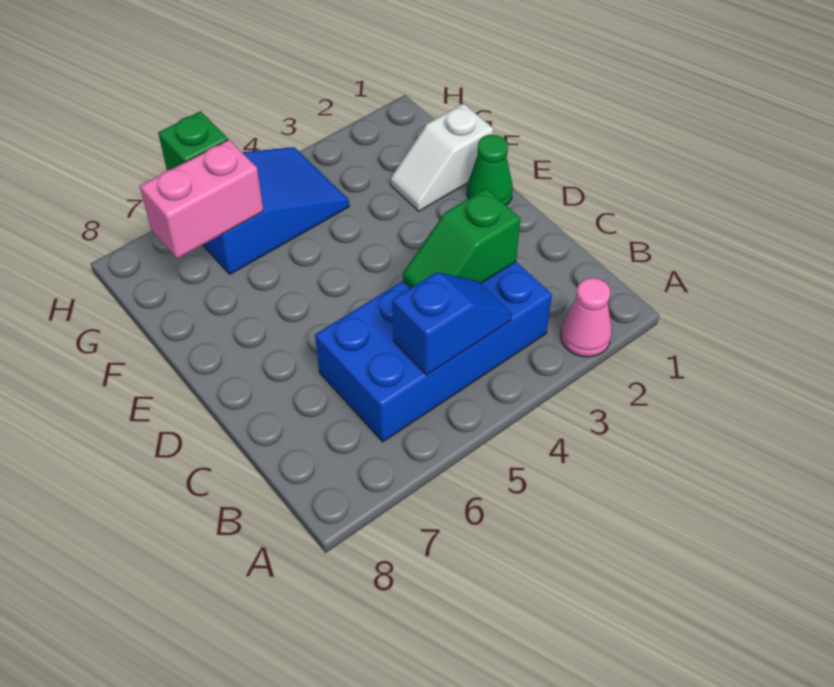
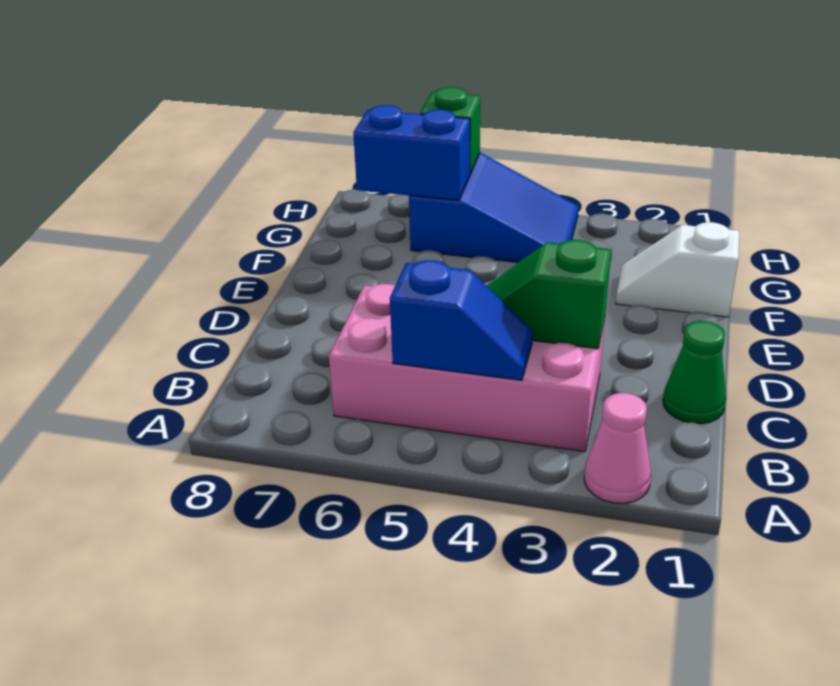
blue brick B3:C6 level 1 -> pink brick B3:C6 level 1
green cone E1 level 1 -> green cone C1 level 1
pink brick G6:G7 level 2 -> blue brick G6:G7 level 2

